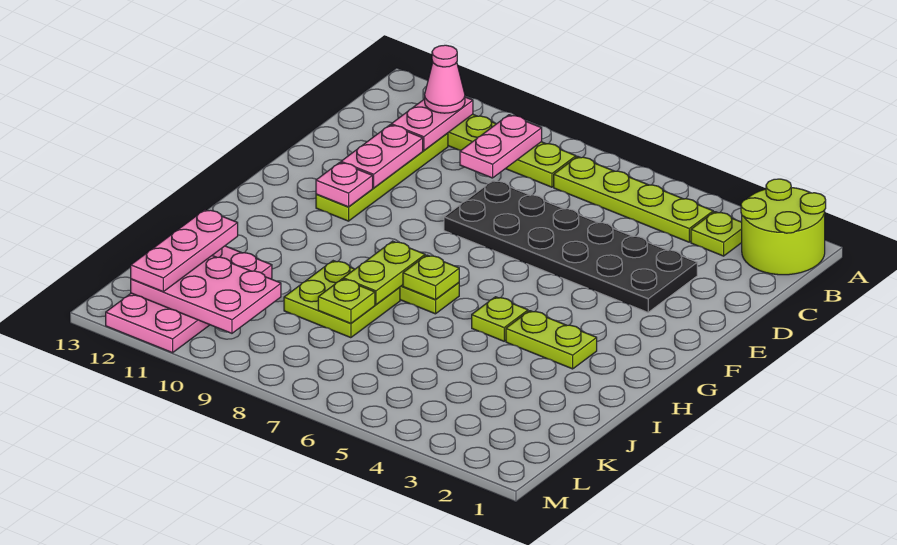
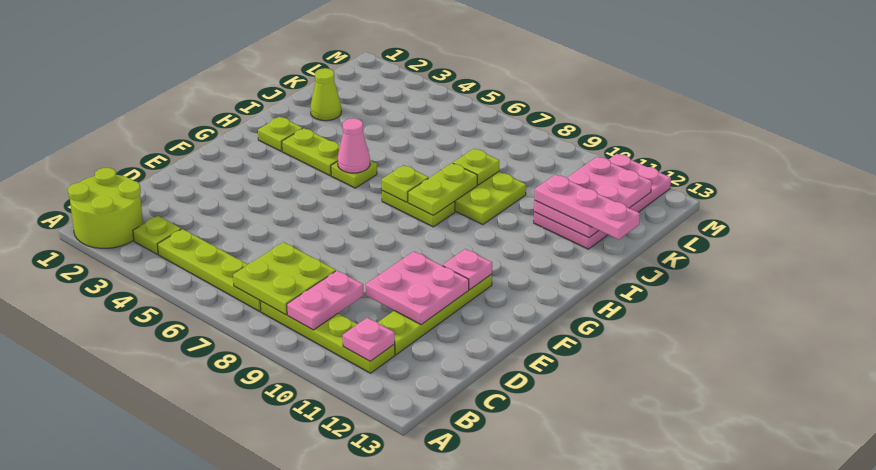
none -> lime plate B7:C8 level 2
pink plate B11:C11 level 2 -> pink plate B11 level 2
pink cone B11 level 3 -> pink cone H5 level 2
black plate D3:E8 level 1 -> none
pink plate D11:E11 level 2 -> pink plate D10:E11 level 2
none -> lime plate H2 level 1
none -> lime cone J2 level 1
pink plate J12:L12 level 3 -> pink plate J11:J13 level 3
pink plate K10:L12 level 2 -> pink plate J11:L12 level 2

